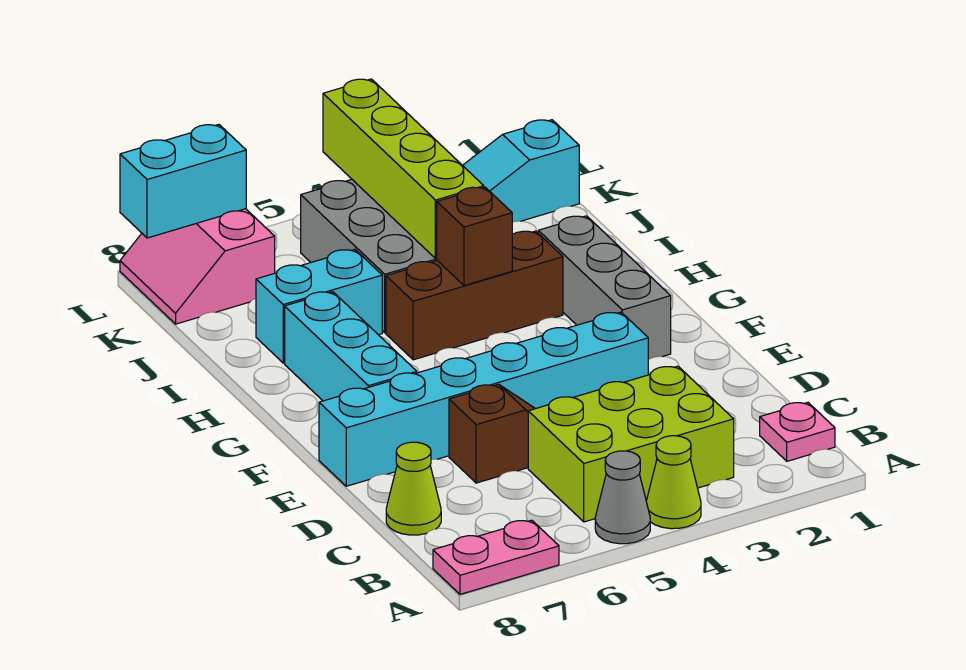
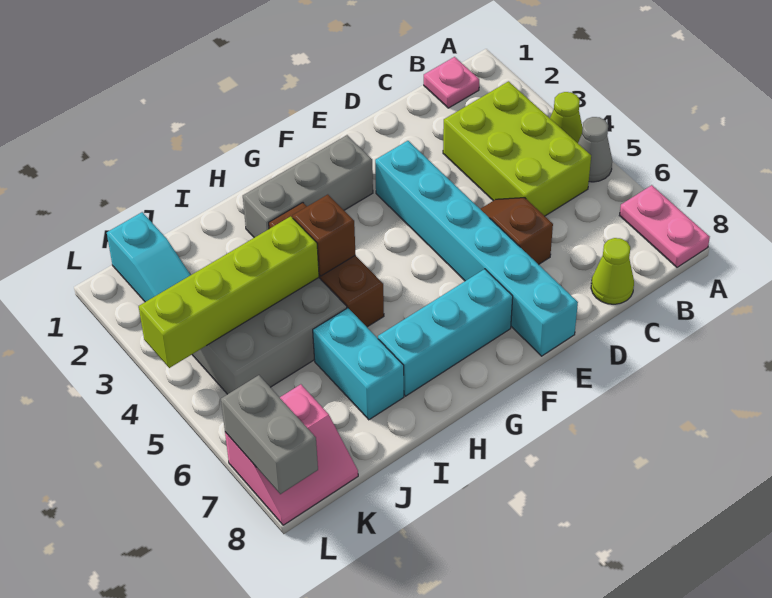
cyan brick L7:L8 level 2 -> grey brick L7:L8 level 2

